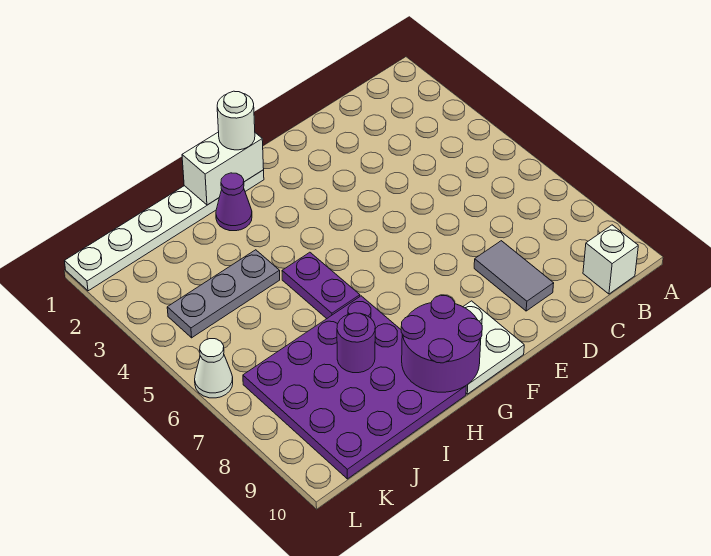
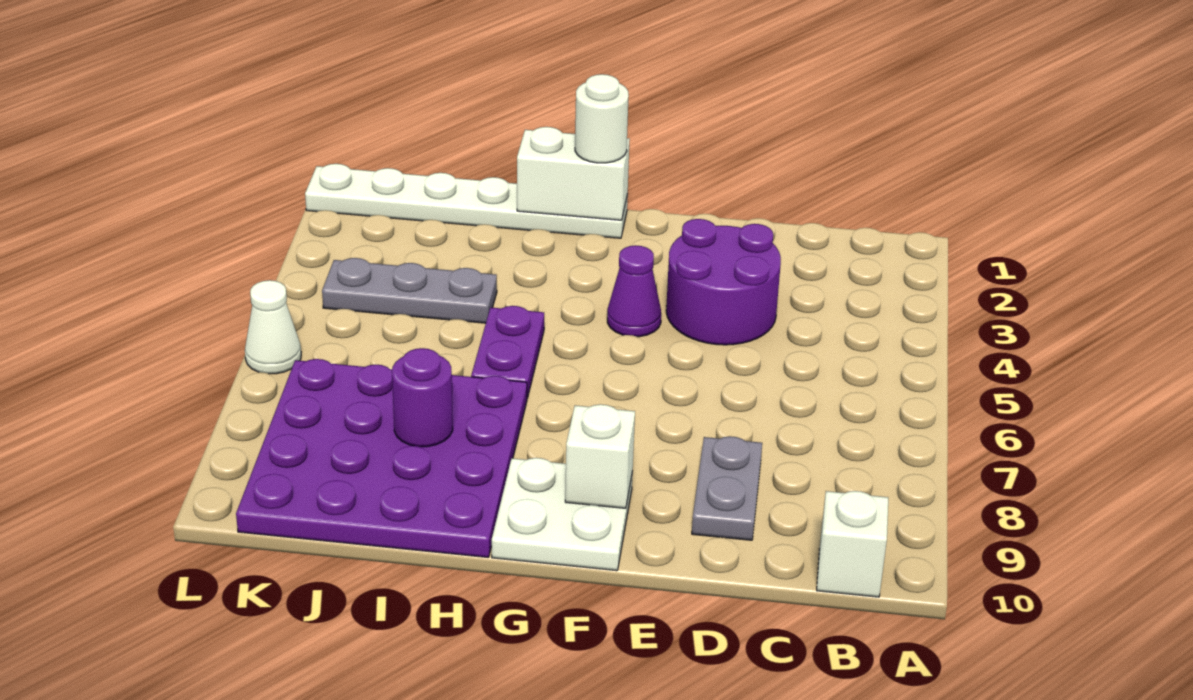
grey tile D8:D9 level 1 -> grey plate D8:D9 level 1
none -> white brick F9 level 2
purple round brick G9:H10 level 2 -> purple round brick D3:E4 level 1
purple cone H2 level 1 -> purple cone F4 level 1

